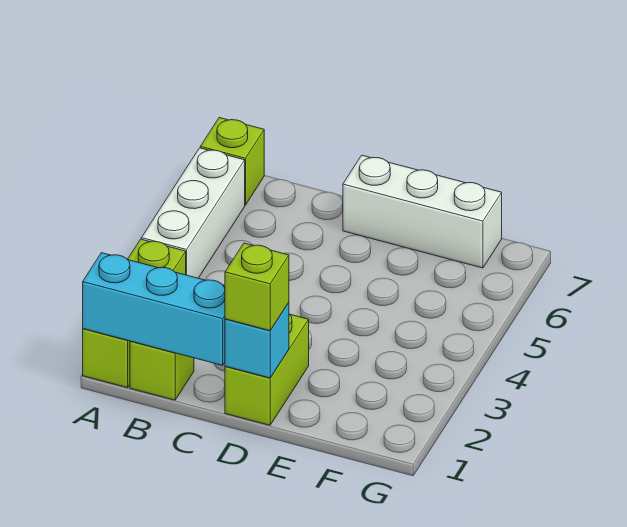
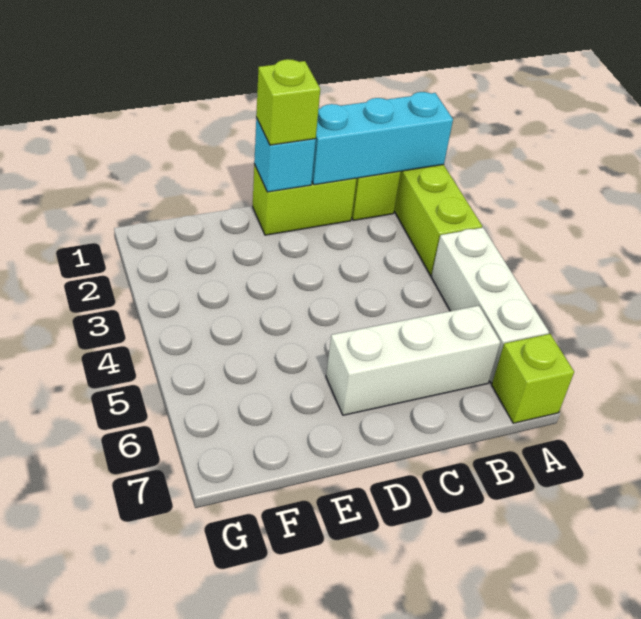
lime brick D1:D2 level 1 -> lime brick C1:D1 level 1
white brick D7:F7 level 1 -> white brick B6:D6 level 1

